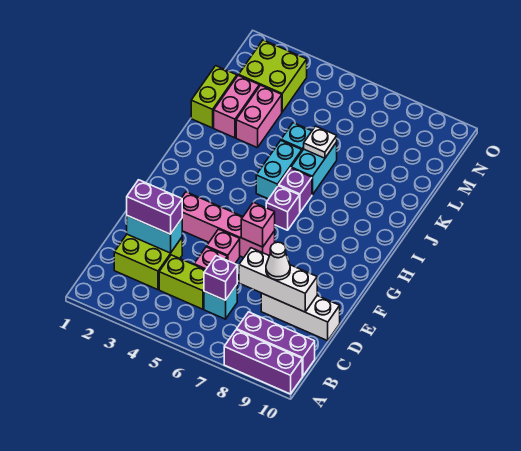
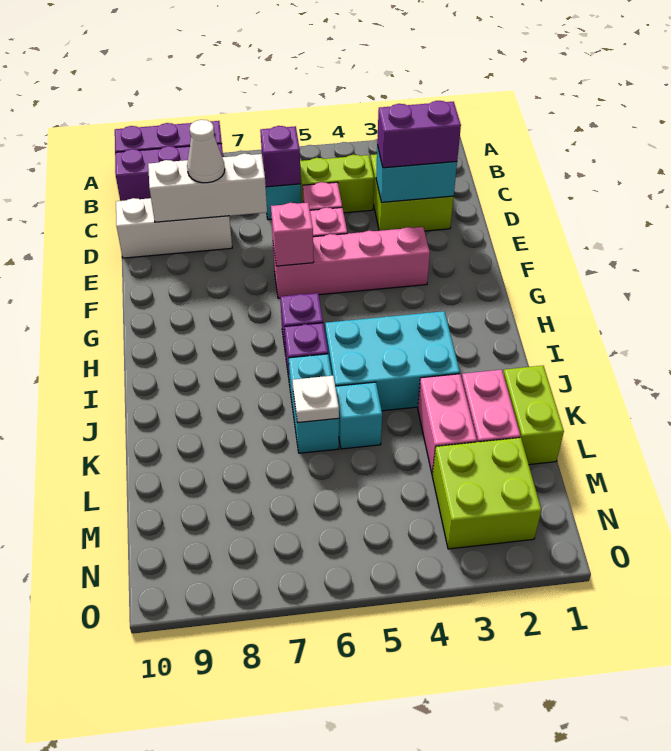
cyan brick I5:J5 level 1 -> cyan brick I3:J5 level 1

